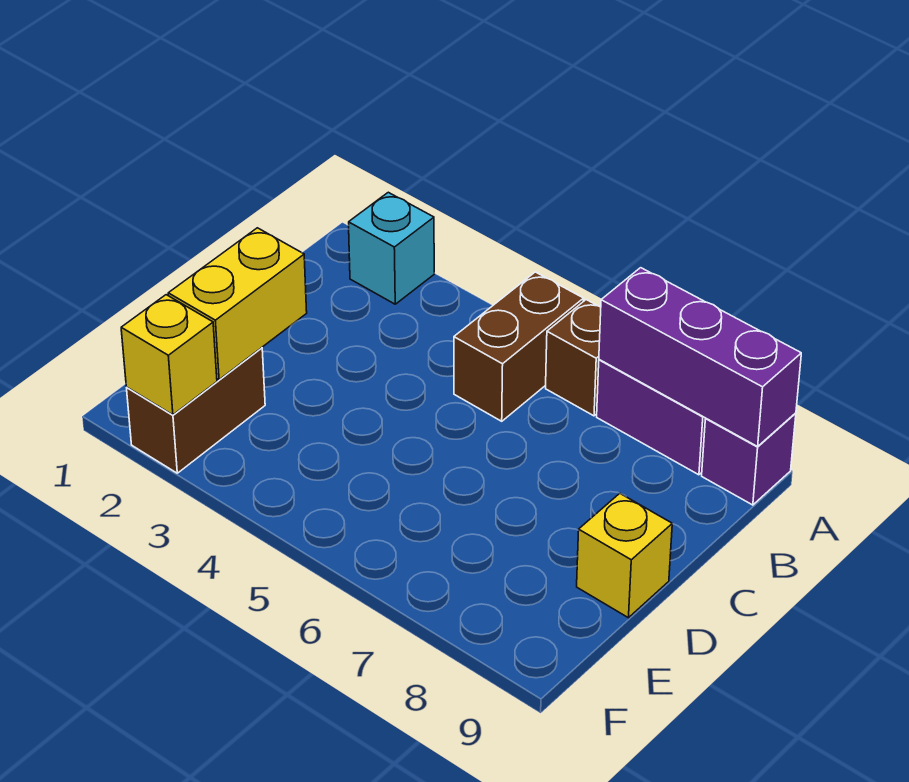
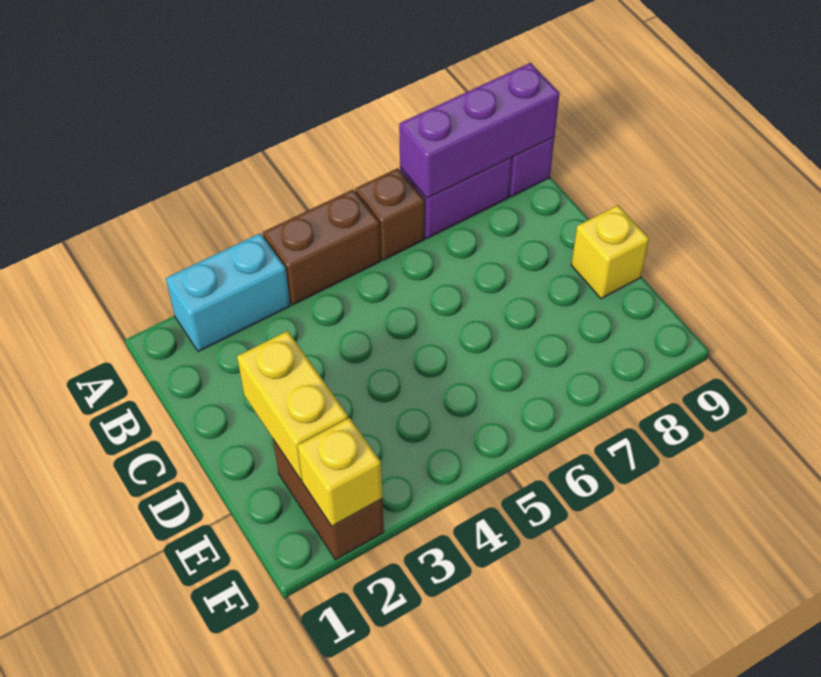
cyan brick A2 level 1 -> cyan brick A2:A3 level 1
brown brick A5:B5 level 1 -> brown brick A4:A5 level 1

